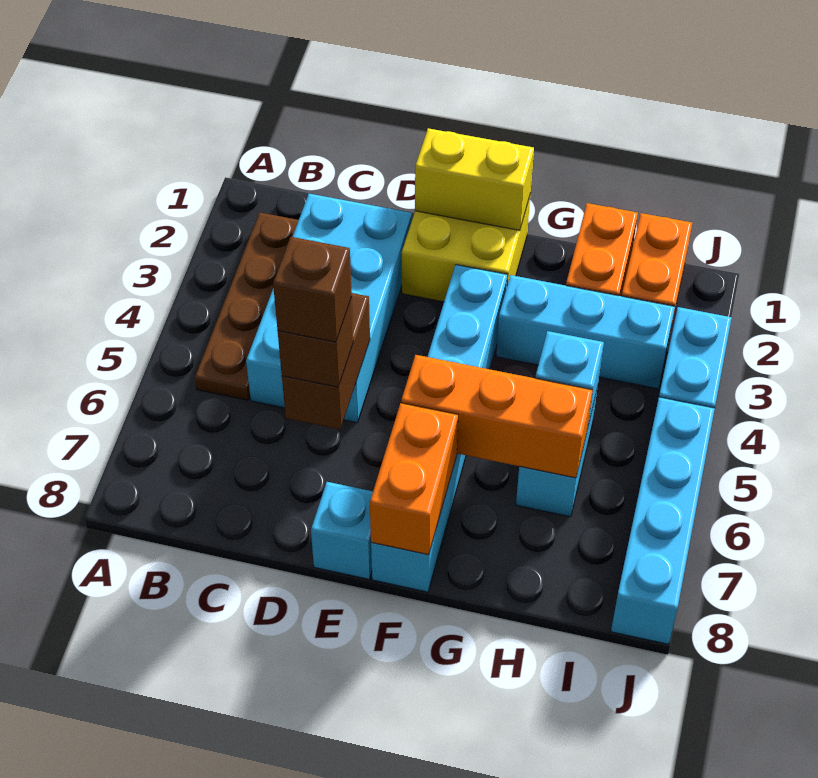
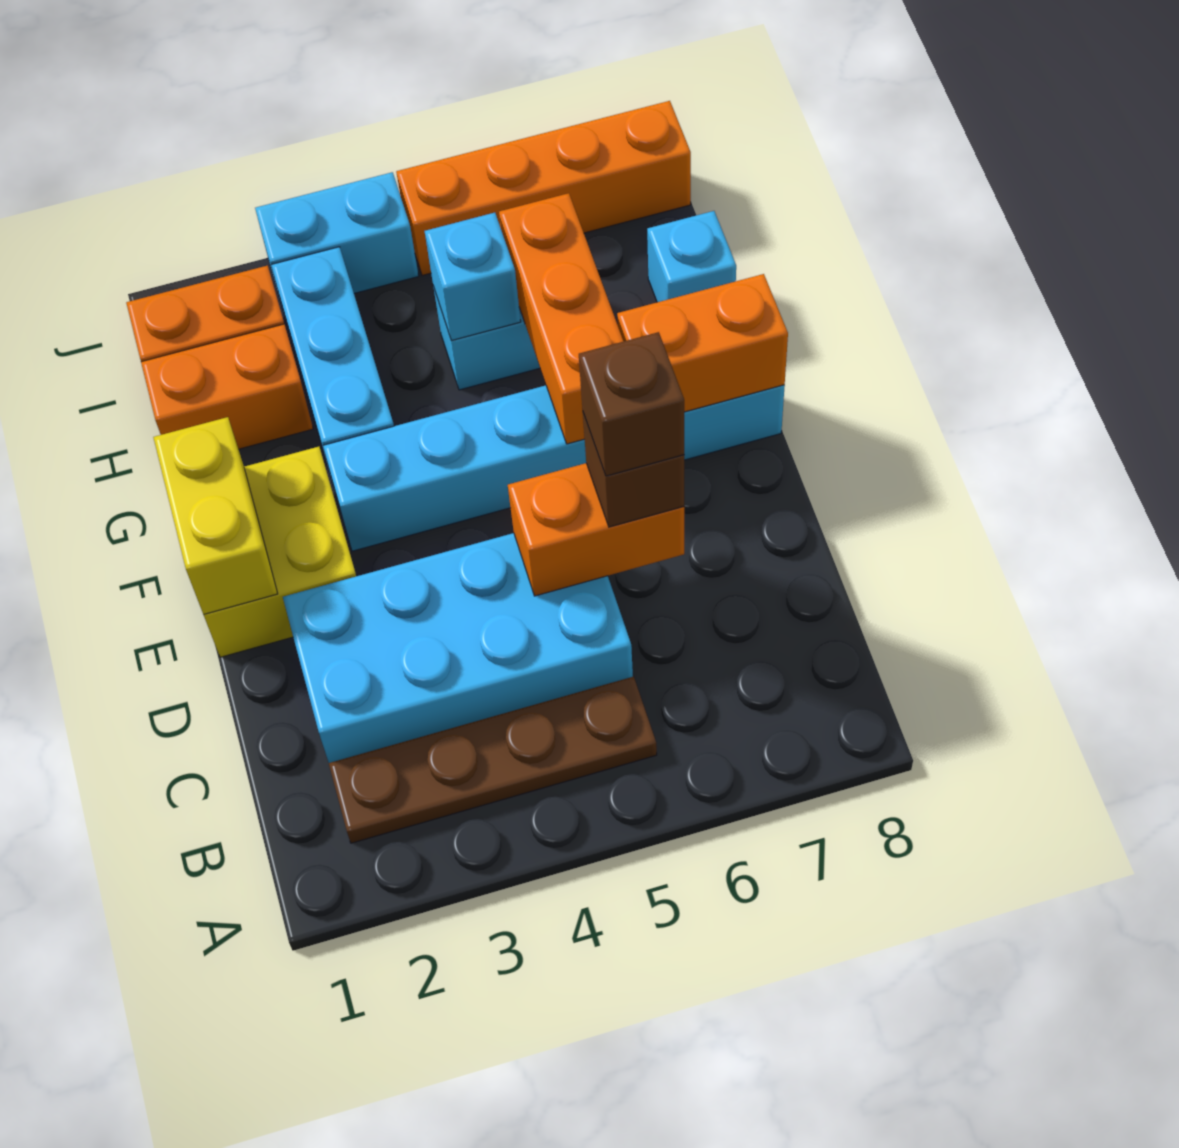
brown brick D5:D6 level 2 -> orange brick D5:D6 level 2
cyan brick E8 level 1 -> cyan brick H8 level 1
cyan brick J5:J8 level 1 -> orange brick J5:J8 level 1

